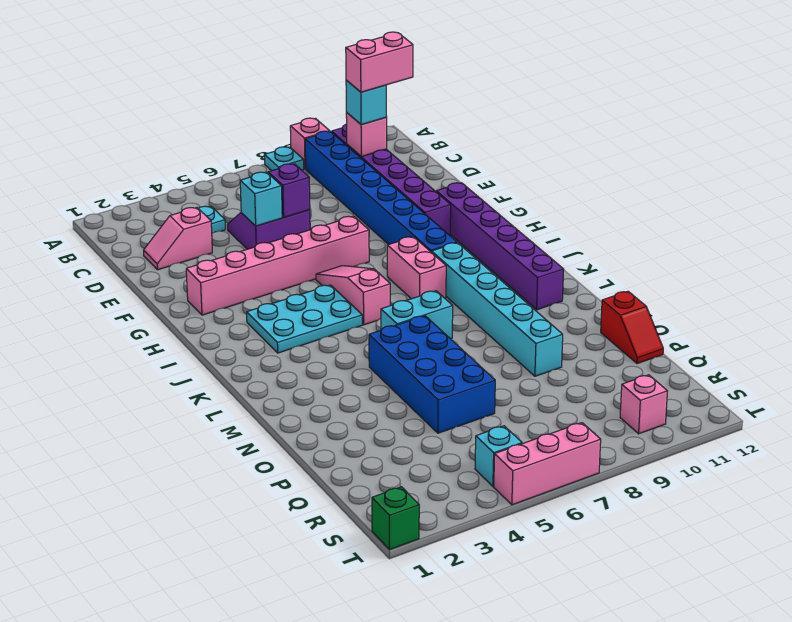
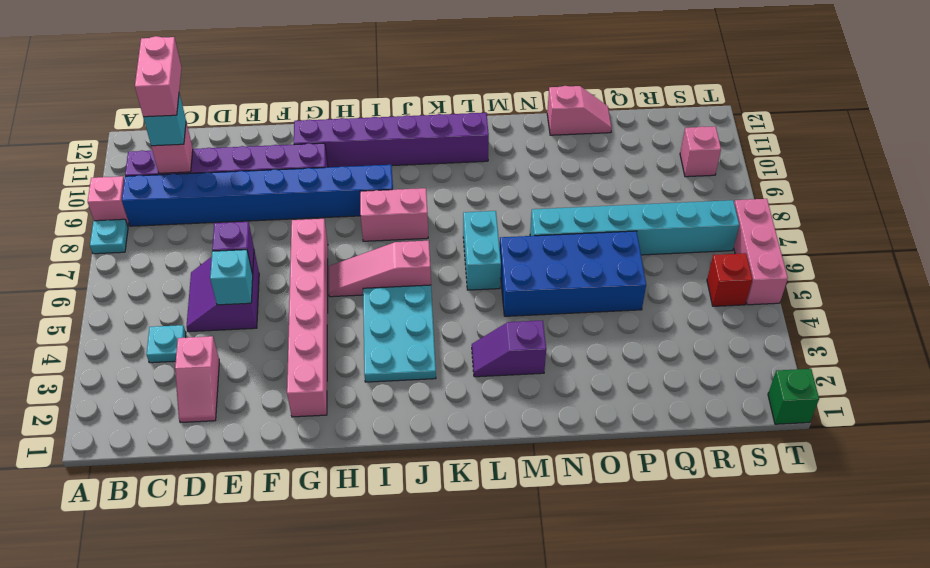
cyan brick J9:O9 level 1 -> cyan brick N7:S7 level 1
none -> purple slope L3:M3 level 1 top M
red slope O12:P12 level 1 top O -> pink slope O12:P12 level 1 top O
cyan brick S5 level 1 -> red brick S5 level 1

